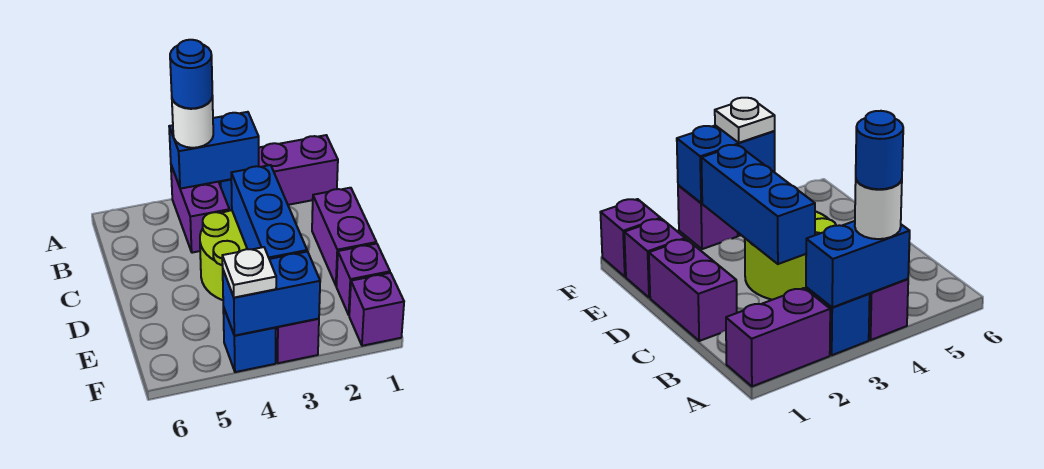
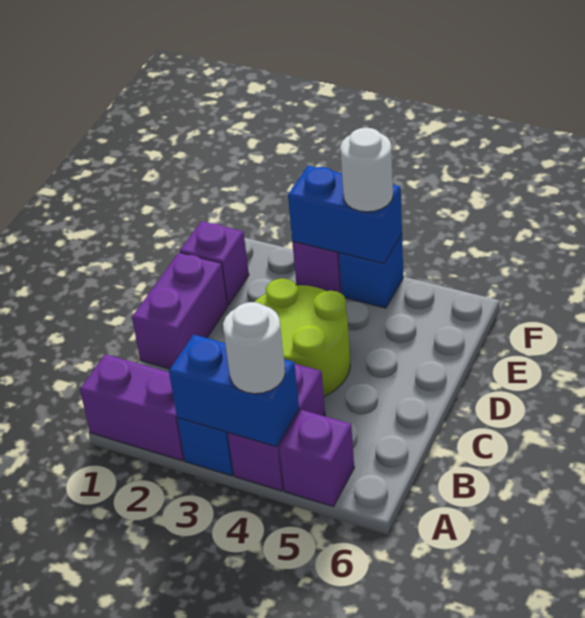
blue round brick A4 level 4 -> none
blue brick C3:E3 level 2 -> none
purple brick F1 level 1 -> purple brick A5 level 1
white plate F4 level 3 -> white round brick F4 level 3

